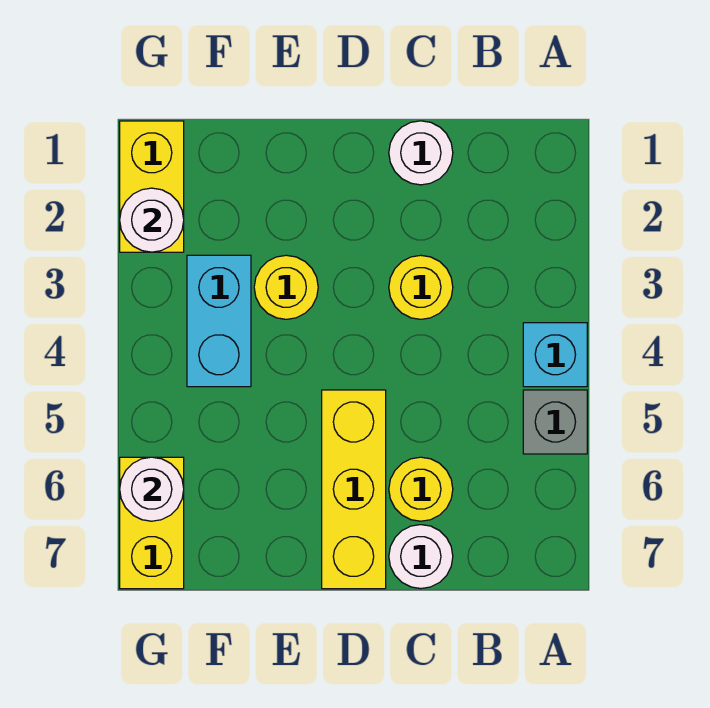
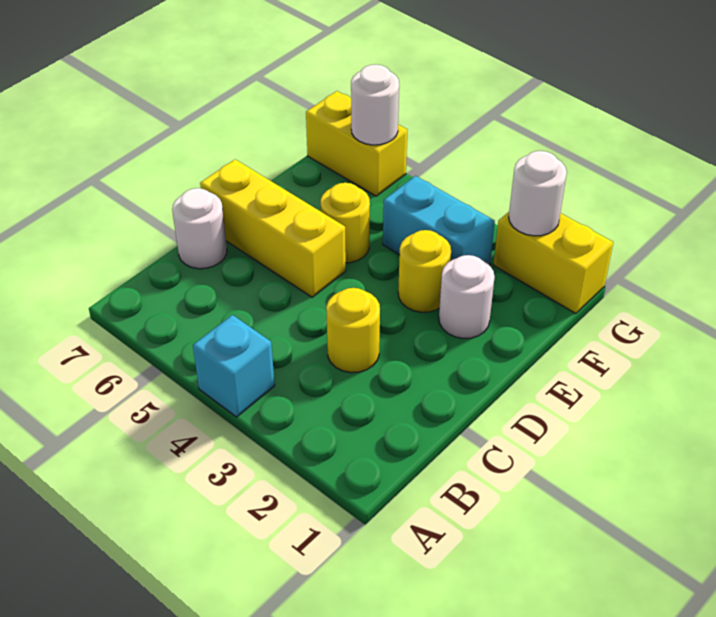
grey brick A5 level 1 -> none
white round brick C1 level 1 -> white round brick E2 level 1
yellow round brick C6 level 1 -> yellow round brick E5 level 1

